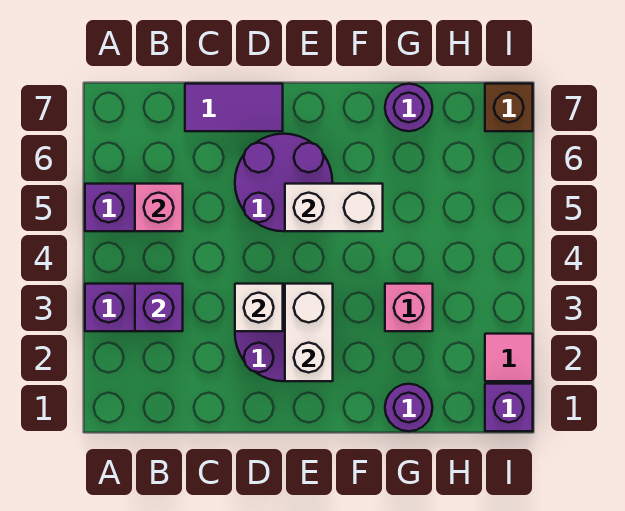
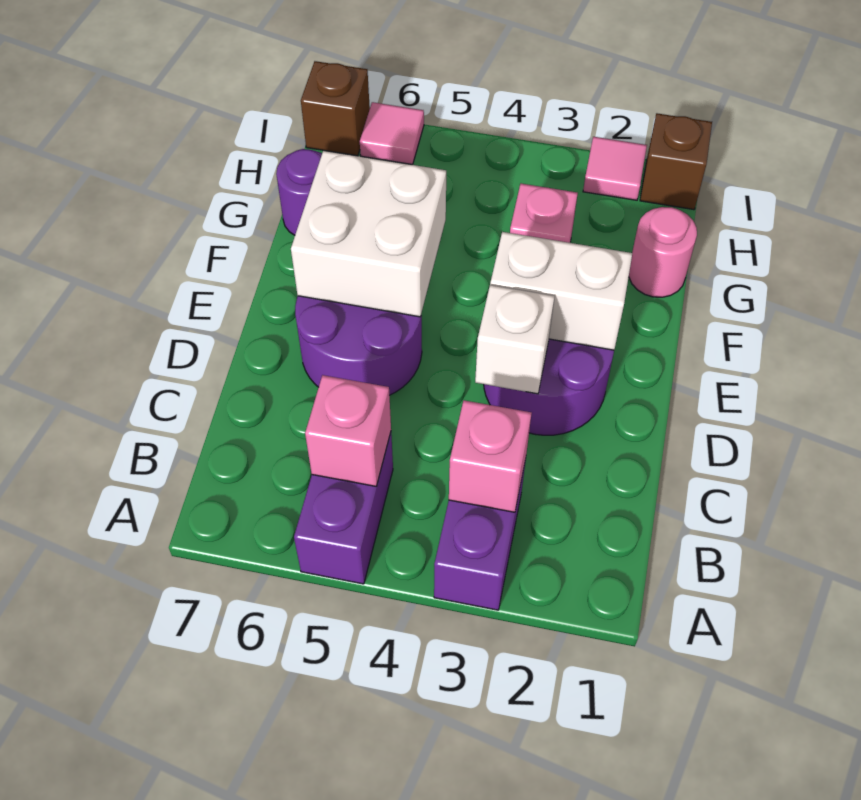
purple brick B3 level 2 -> pink brick B3 level 2
purple tile C7:D7 level 1 -> none
white brick E5:F5 level 2 -> white brick E5:F6 level 2
purple round brick G1 level 1 -> pink round brick G1 level 1
purple brick I1 level 1 -> brown brick I1 level 1
none -> pink tile I6 level 1

